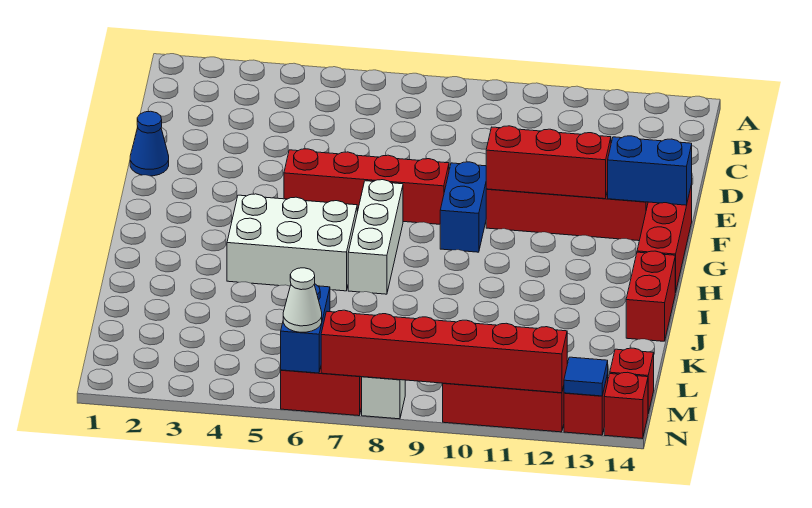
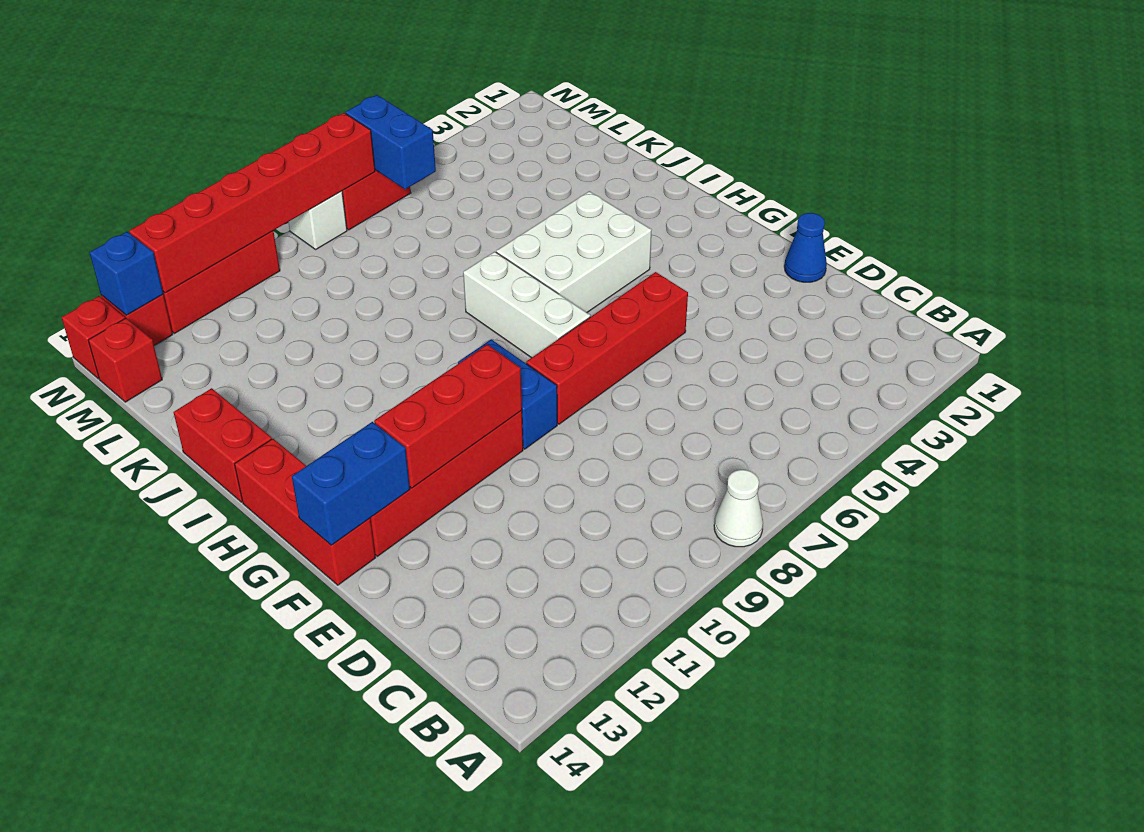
white cone N6 level 3 -> white cone A8 level 1
blue tile N13 level 2 -> blue brick N13 level 2

